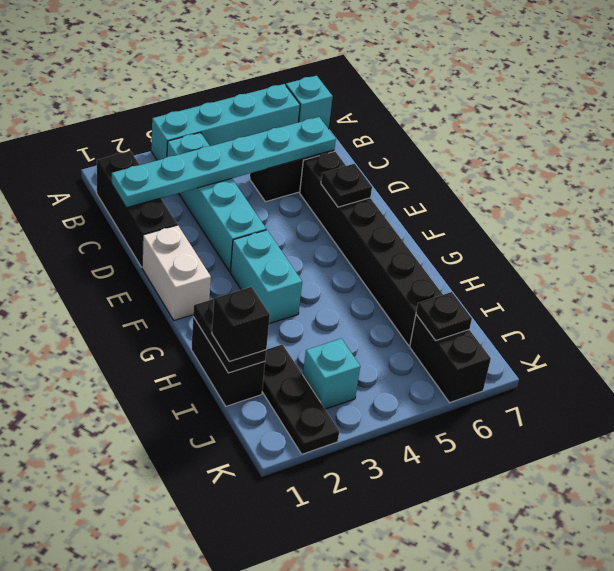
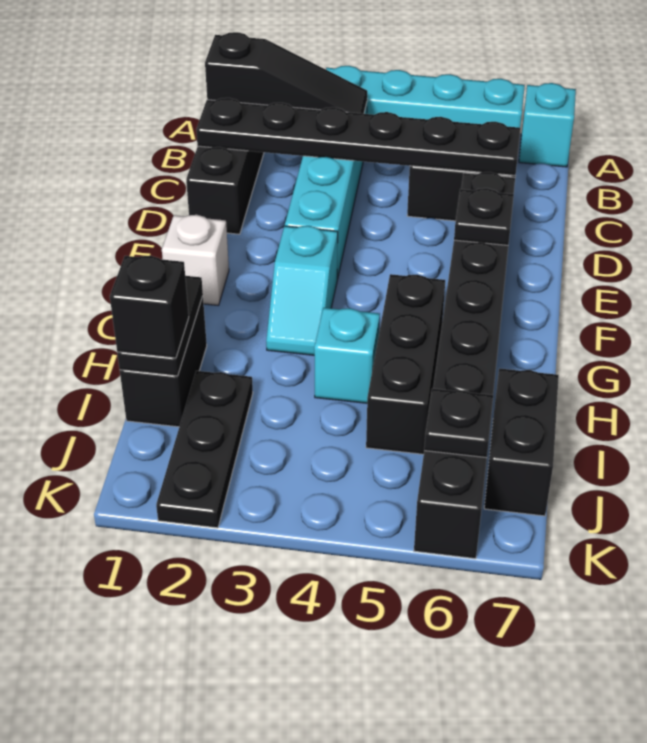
none -> black slope B1:B3 level 2 top 1
cyan plate C1:C6 level 2 -> black plate C1:C6 level 2
white brick E1:F1 level 1 -> white brick F1 level 1
cyan brick F3:G3 level 1 -> cyan slope F3:G3 level 1 top F
none -> black brick G5:I5 level 1
none -> black brick I7:J7 level 1
cyan brick J3 level 1 -> cyan brick H4 level 1

